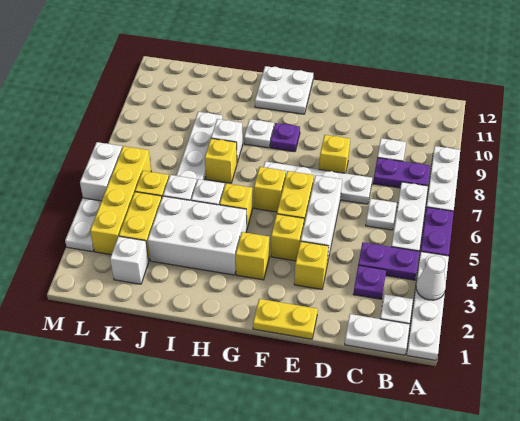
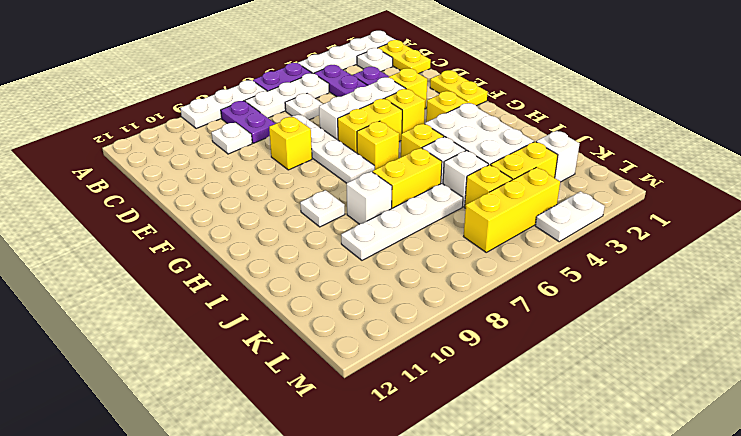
white cone A3 level 2 -> none
white plate B1:C1 level 1 -> yellow plate B1:C1 level 1
purple plate G9 level 1 -> none
white plate G11:H12 level 1 -> none
yellow brick I7 level 1 -> yellow brick I6:I7 level 1
yellow brick L3:L6 level 1 -> yellow brick L4:L6 level 1
white brick M5:M6 level 1 -> none

